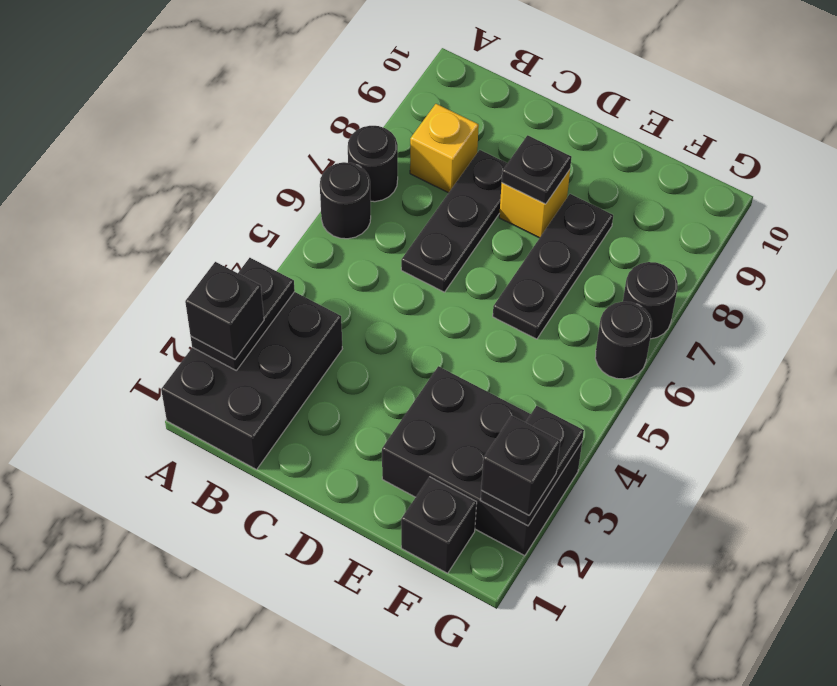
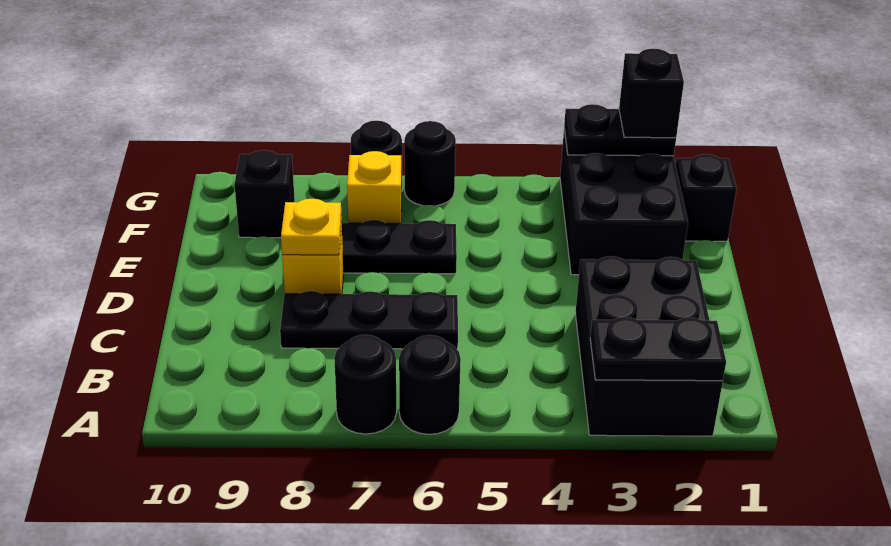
black brick A1:B3 level 1 -> black brick A2:C3 level 1
black brick A2 level 3 -> black brick F9 level 1
yellow brick B8 level 1 -> yellow brick F7 level 1
black plate D8 level 2 -> yellow plate D8 level 2

